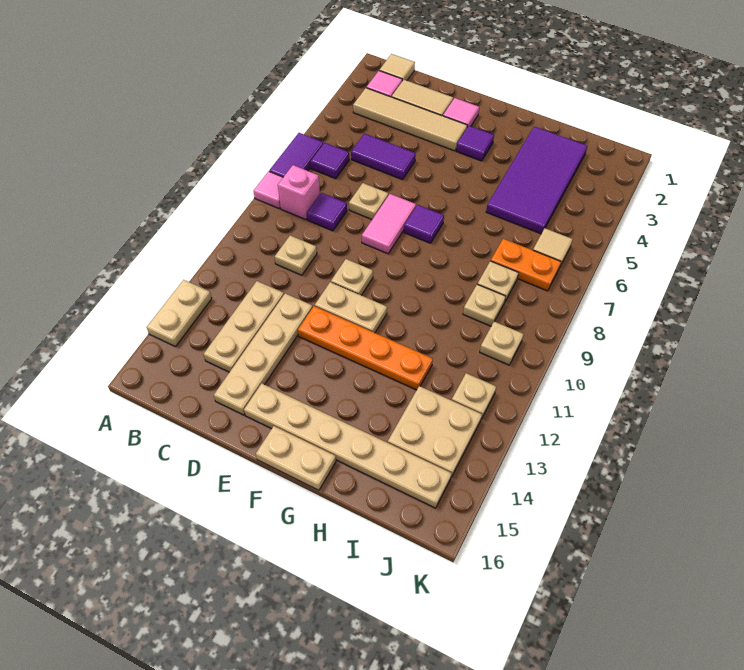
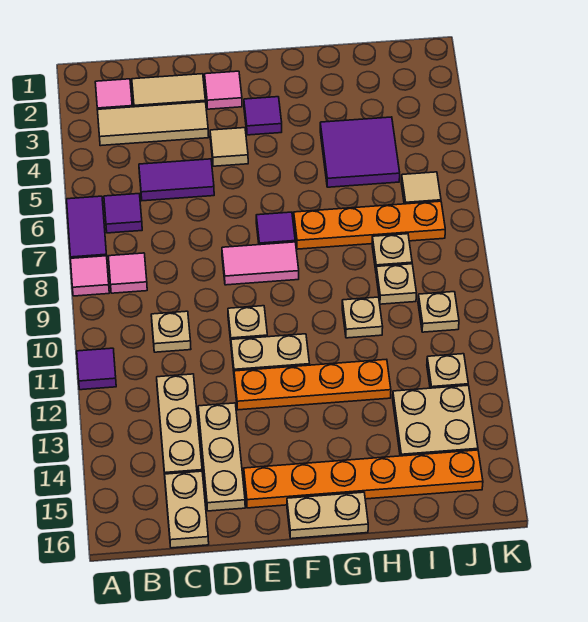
tan plate A13:A14 level 1 -> tan plate C15:C16 level 1
tan tile B1 level 1 -> tan tile E4 level 1
tan tile B3:E3 level 1 -> tan tile B3:D3 level 1
pink brick B8 level 1 -> pink tile B8 level 1
purple tile C8 level 1 -> purple tile A11 level 1
tan plate D7 level 1 -> tan plate H10 level 1
tan plate D12:D15 level 1 -> tan plate D13:D15 level 1
pink tile E7:E8 level 1 -> pink tile E8:F8 level 1
tan plate E15:J15 level 1 -> orange plate E15:J15 level 1
purple tile H2:I5 level 1 -> purple tile H4:I5 level 1
orange plate I7:J7 level 1 -> orange plate G7:J7 level 1

